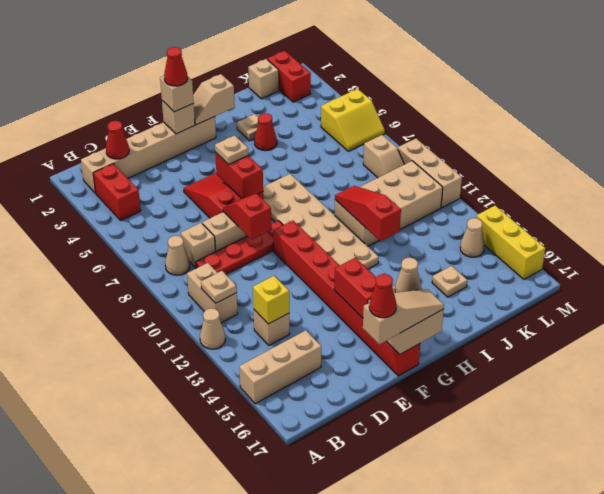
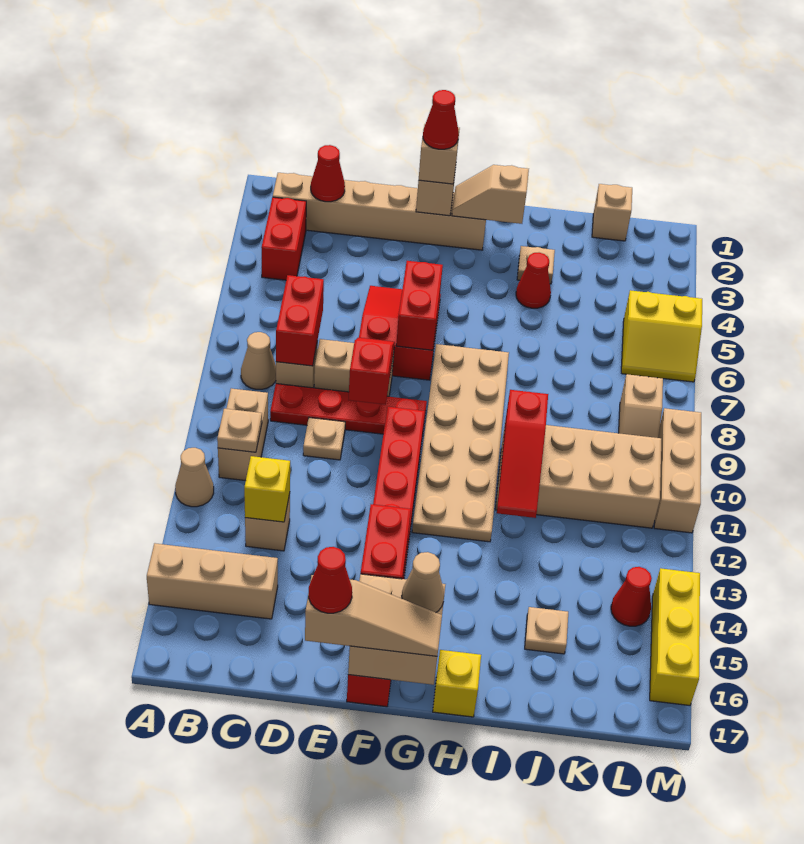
tan plate F6 level 3 -> tan plate D10 level 1
none -> yellow brick H17 level 1
red slope I10:I12 level 2 top 12 -> red slope I10:I12 level 2 top 10
red brick L1:L2 level 1 -> red brick C7:C8 level 2
tan cone L14 level 1 -> red cone L14 level 1

